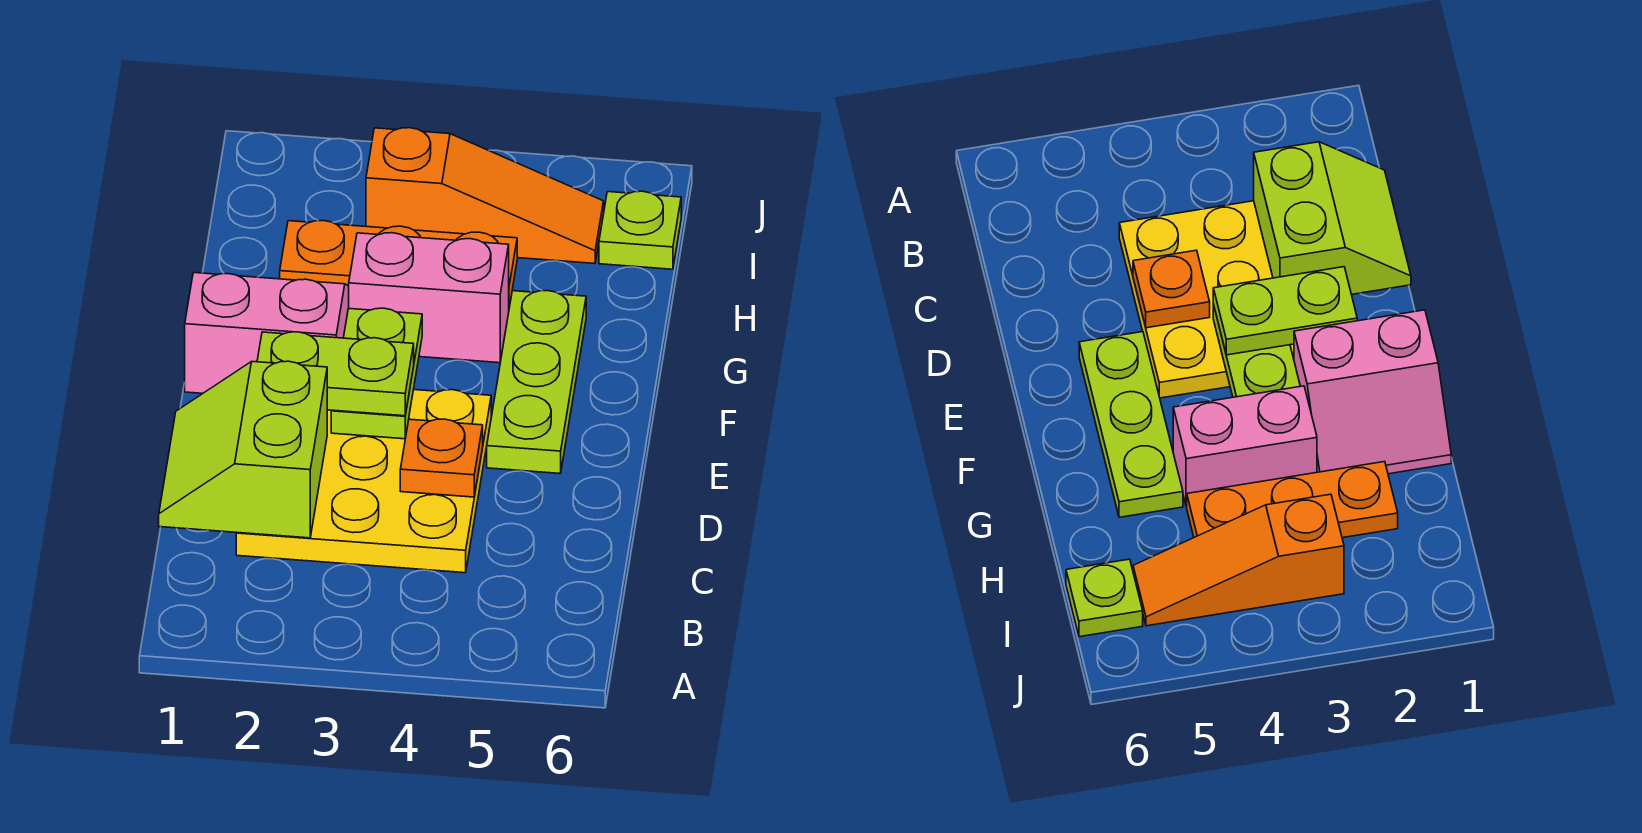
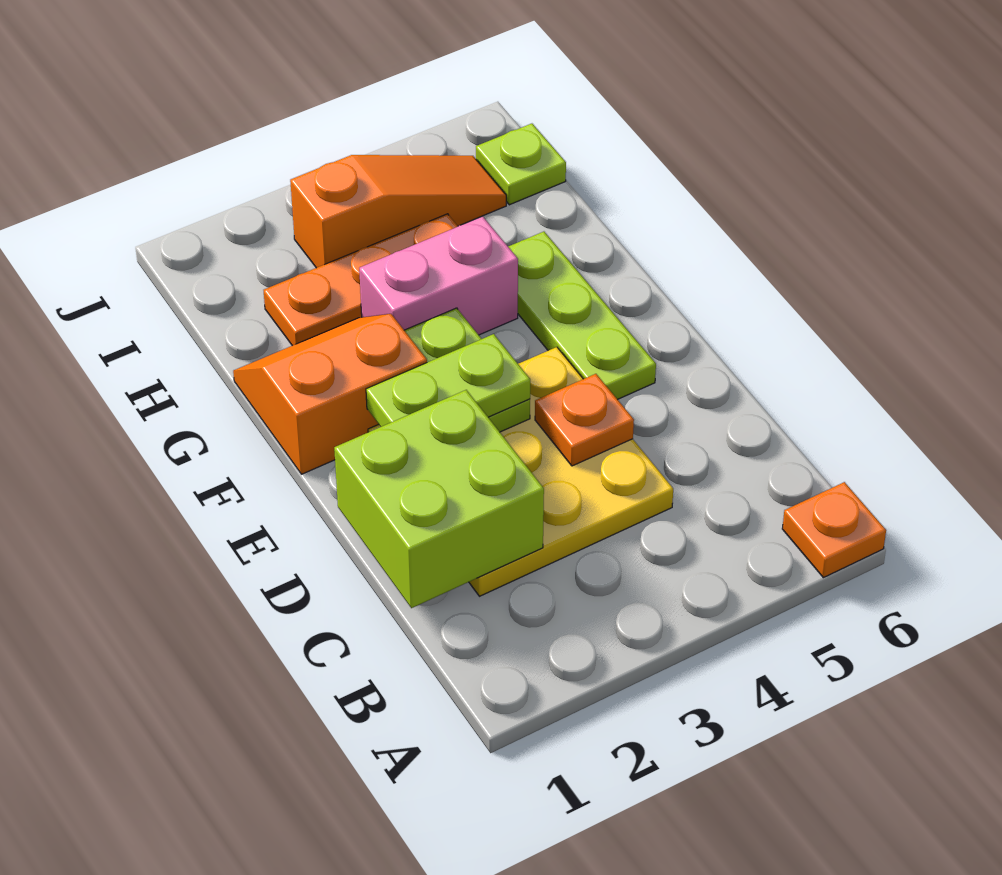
none -> orange plate A6 level 1
lime slope C1:D2 level 2 top 2 -> lime brick C1:D2 level 2
pink slope F1:G2 level 1 top F -> orange slope F1:G2 level 1 top F

